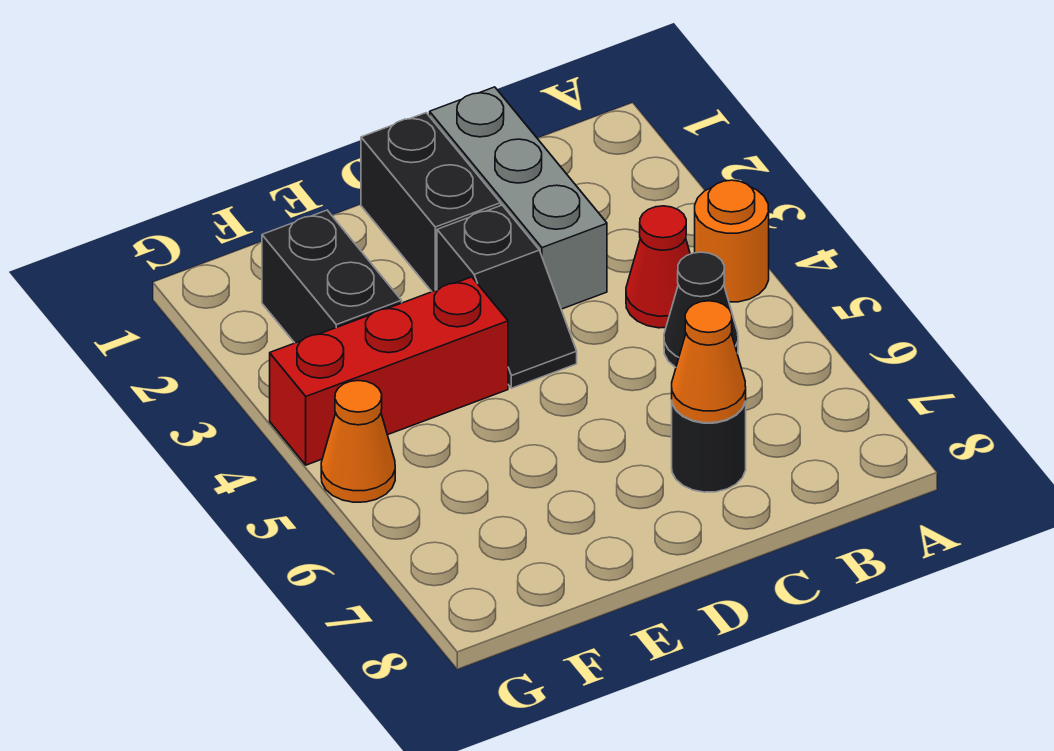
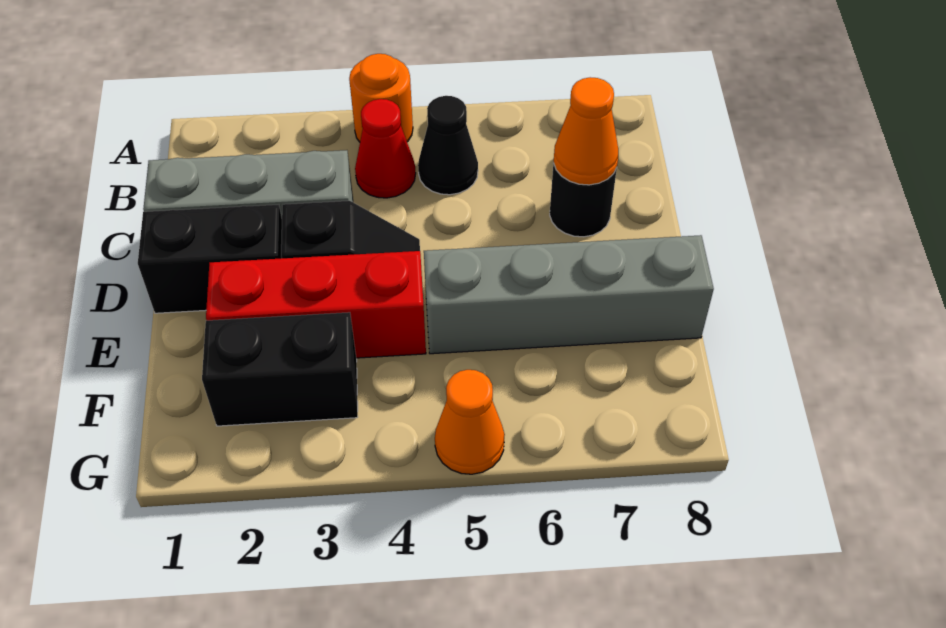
red brick E4:G4 level 1 -> red brick E2:E4 level 1
none -> grey brick E5:E8 level 1

